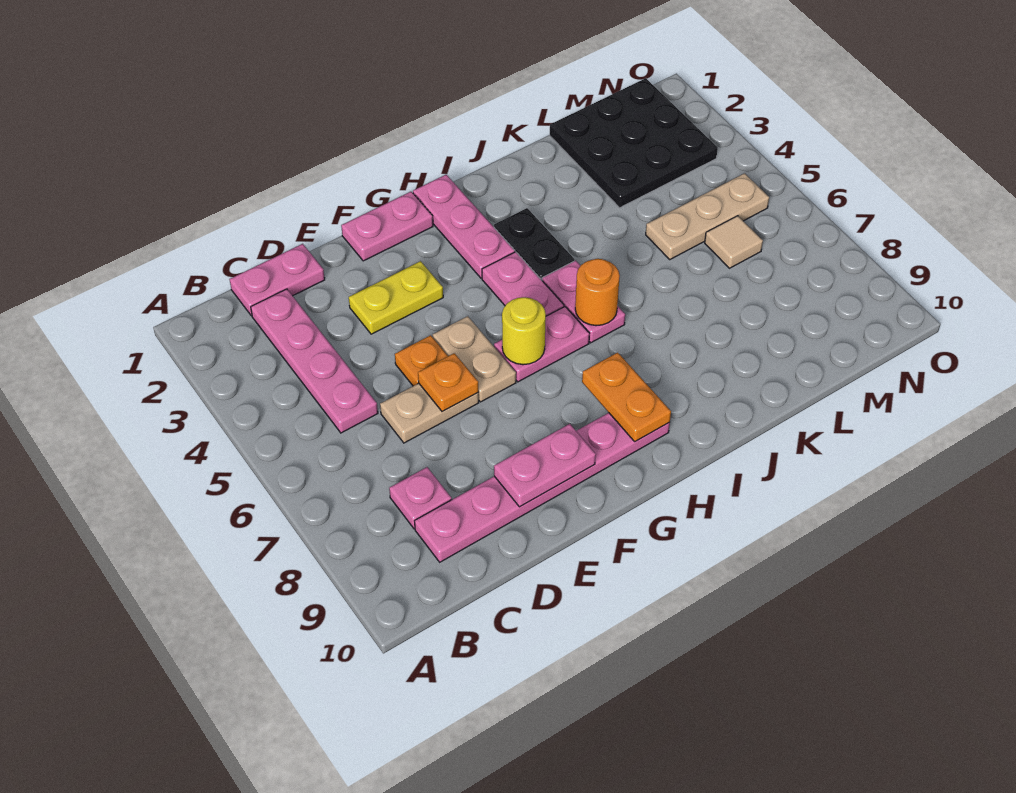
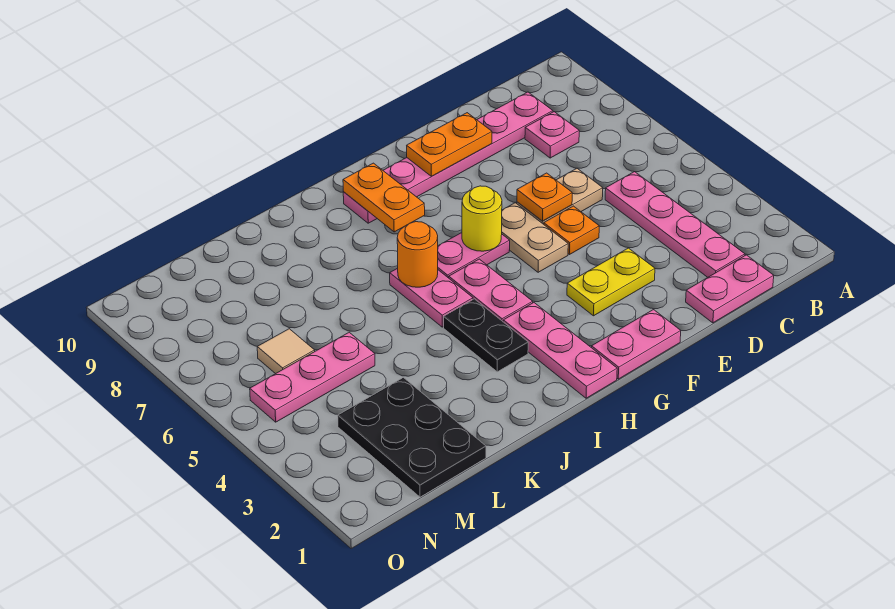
pink plate E9:F9 level 2 -> orange plate E9:F9 level 2
black plate L1:N3 level 1 -> black plate L1:M3 level 1
tan plate L5:N5 level 1 -> pink plate L5:N5 level 1

